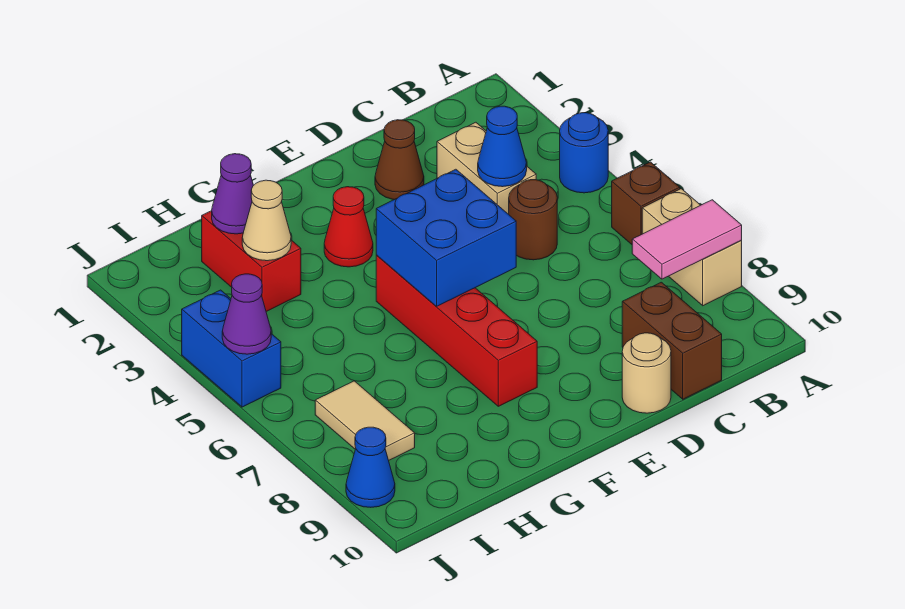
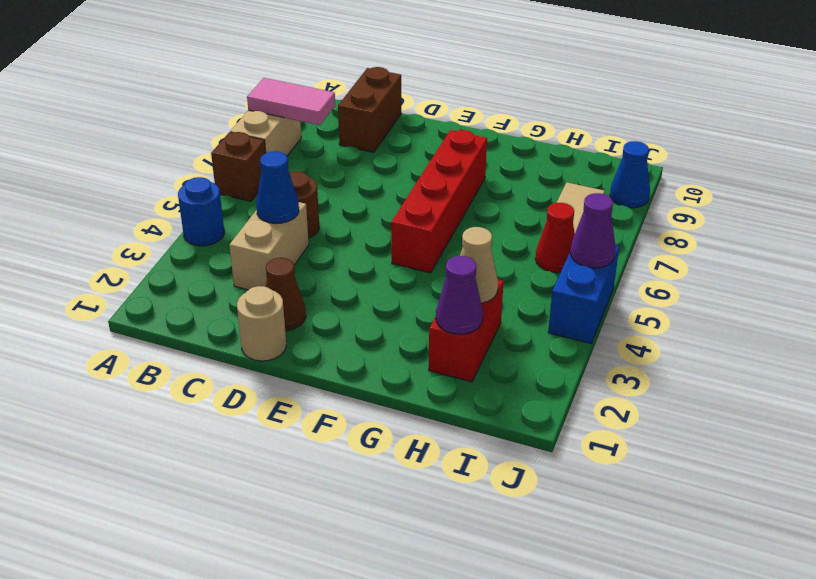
tan round brick D10 level 1 -> tan round brick D1 level 1
blue brick E5:F6 level 2 -> none
red cone F3 level 1 -> red cone I6 level 1

